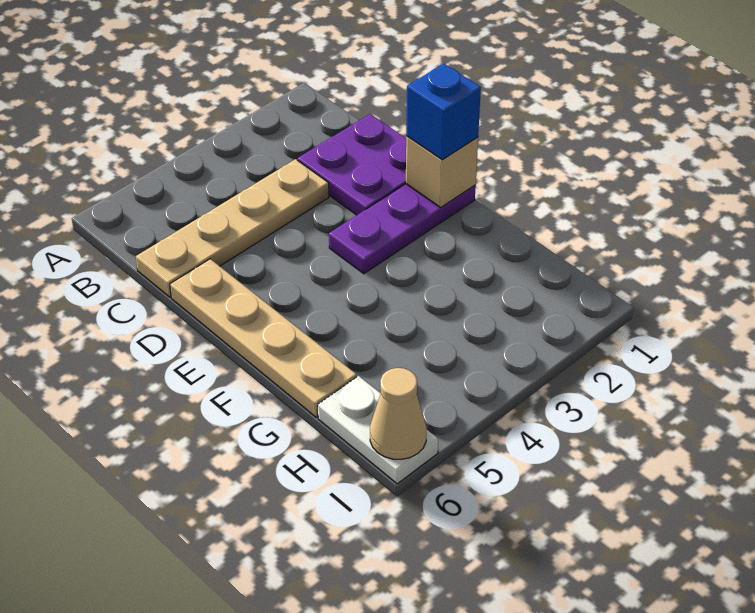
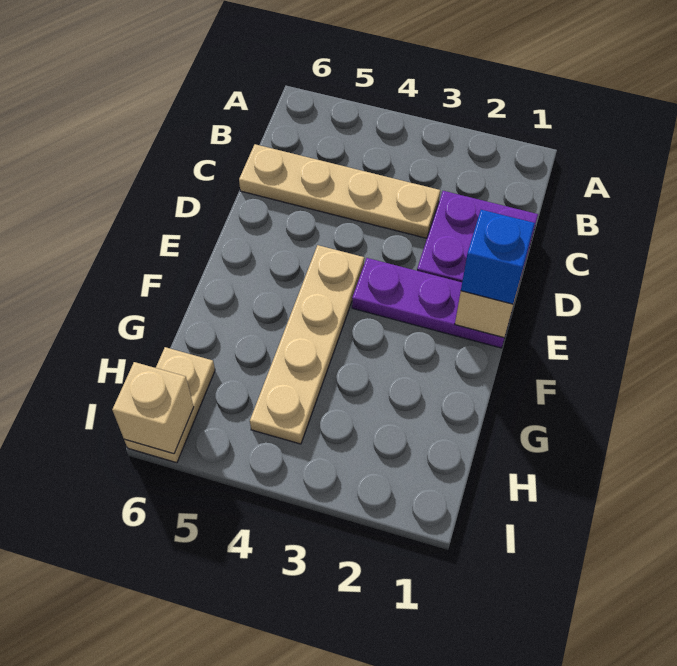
tan plate D6:G6 level 1 -> tan plate E4:H4 level 1
white plate H6:I6 level 1 -> tan plate H6:I6 level 1
tan cone I6 level 2 -> tan brick I6 level 2

